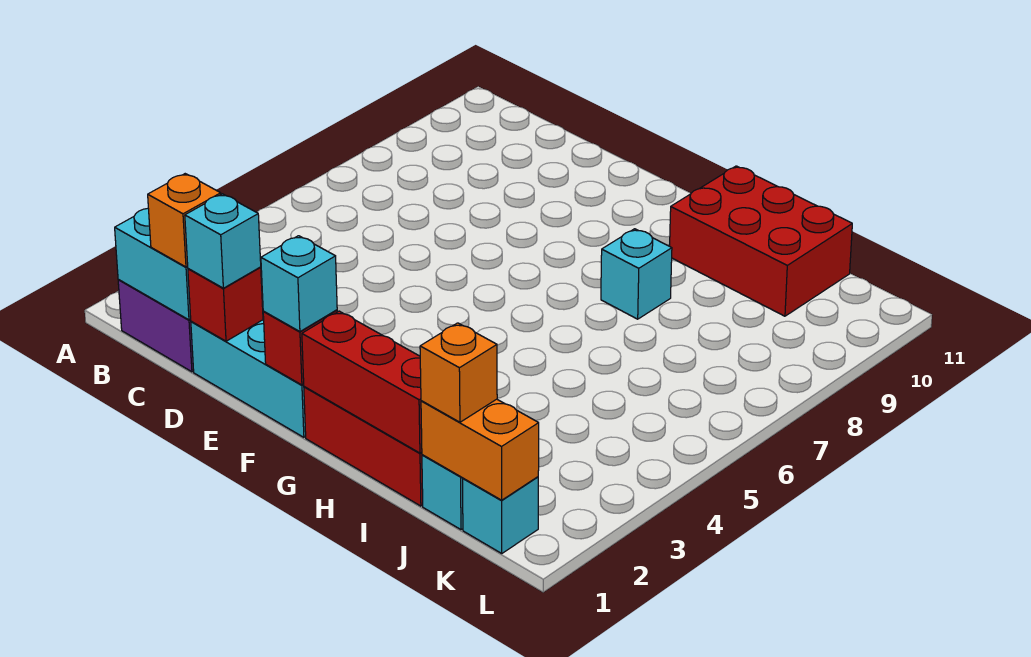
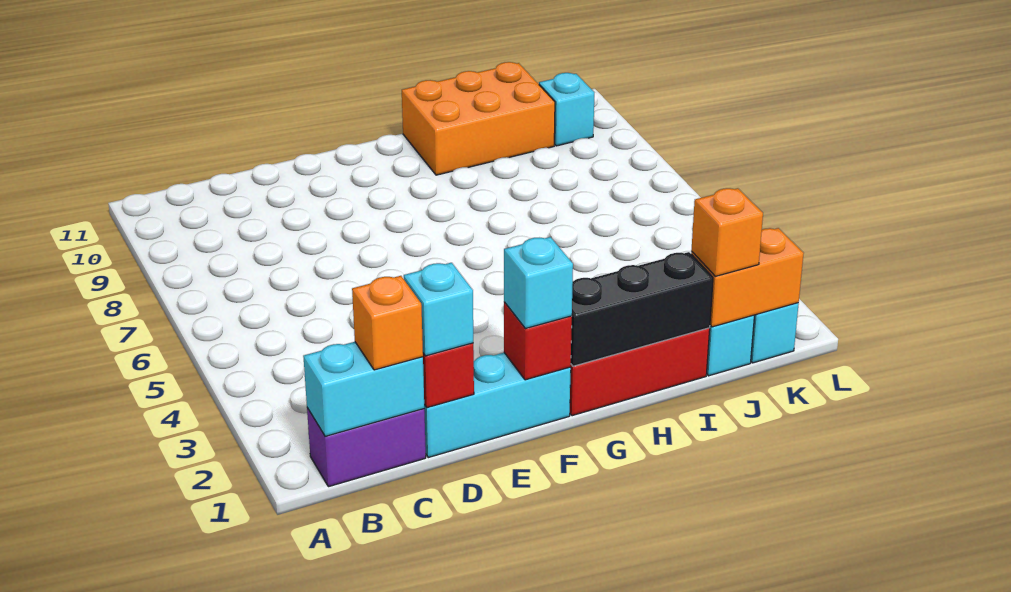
red brick G1:I1 level 2 -> black brick G1:I1 level 2
cyan brick H8 level 1 -> cyan brick K10 level 1
red brick H10:J11 level 1 -> orange brick H10:J11 level 1

